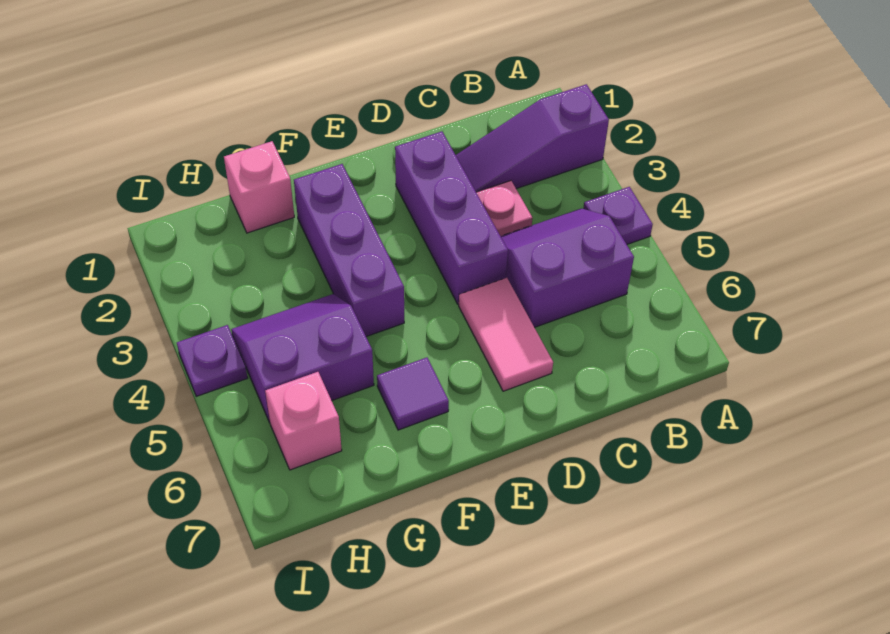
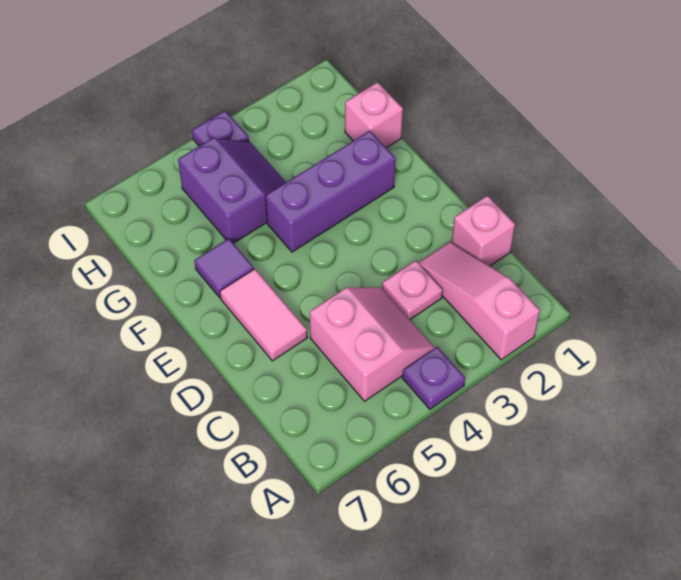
purple slope A2:C2 level 1 top A -> pink slope A2:C2 level 1 top A
purple slope B4:C5 level 1 top 5 -> pink slope B4:C5 level 1 top 5
purple brick D2:D4 level 1 -> none
pink tile D5:D6 level 1 -> pink tile D6:E6 level 1
pink brick H6 level 1 -> pink brick C1 level 1

